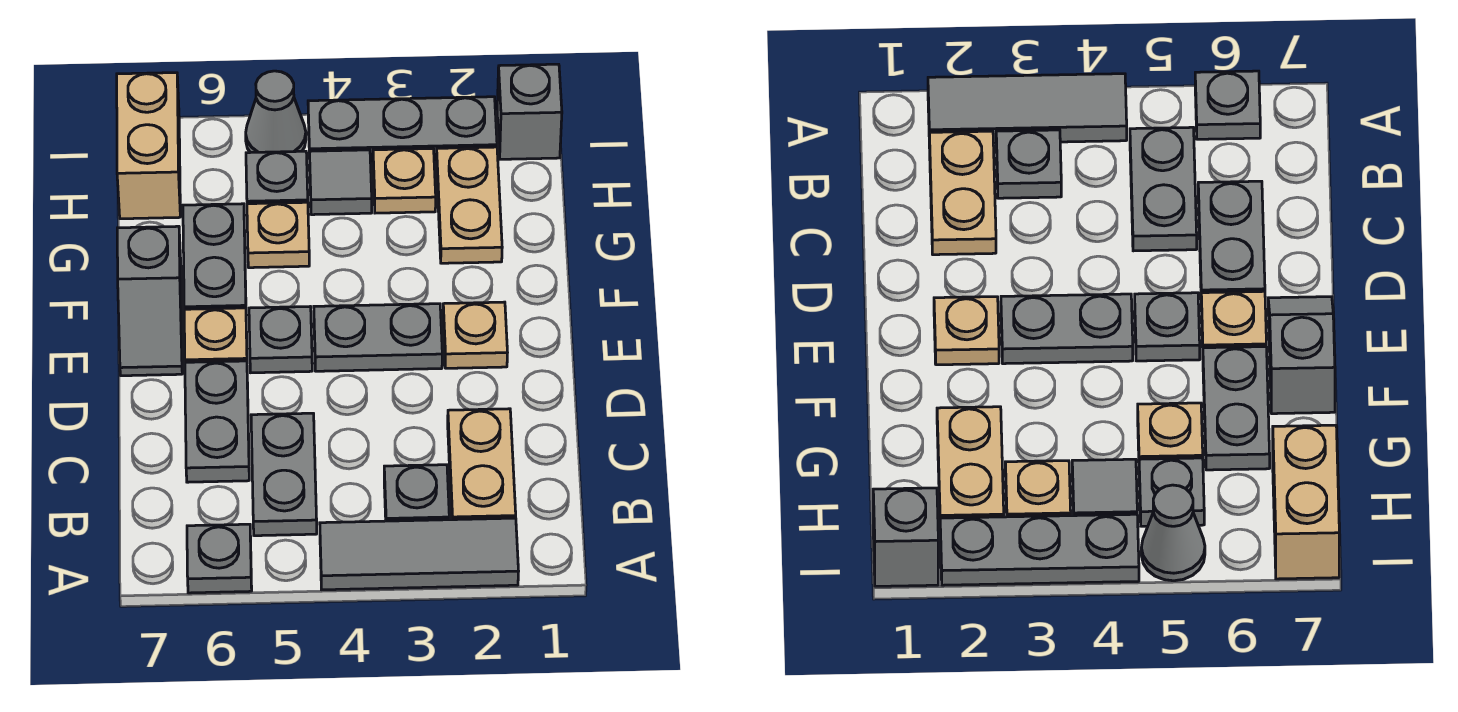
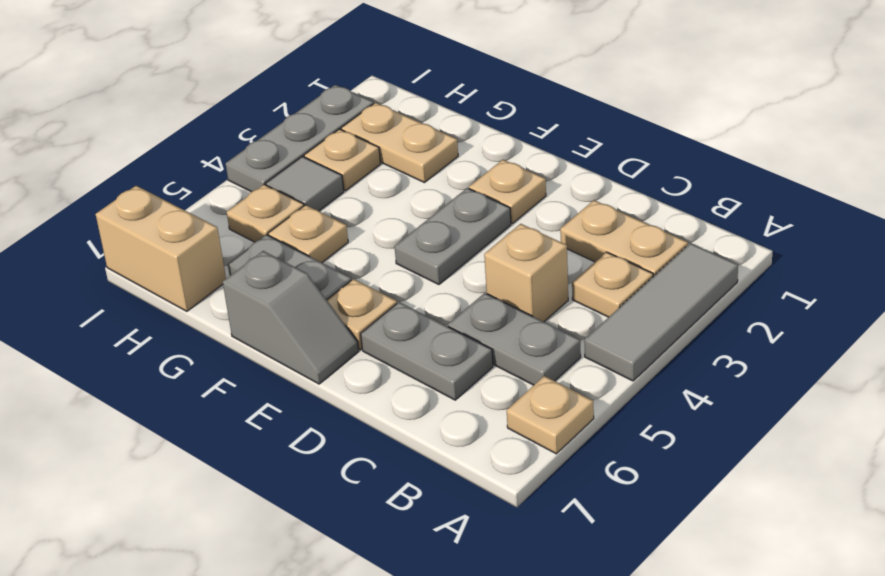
grey plate A6 level 1 -> tan plate A6 level 1
grey plate B3 level 1 -> tan plate B3 level 1
none -> tan brick C4 level 1
grey plate E5 level 1 -> none
grey plate H5 level 1 -> tan plate H5 level 1
grey brick I1 level 1 -> none
grey cone I5 level 1 -> none

